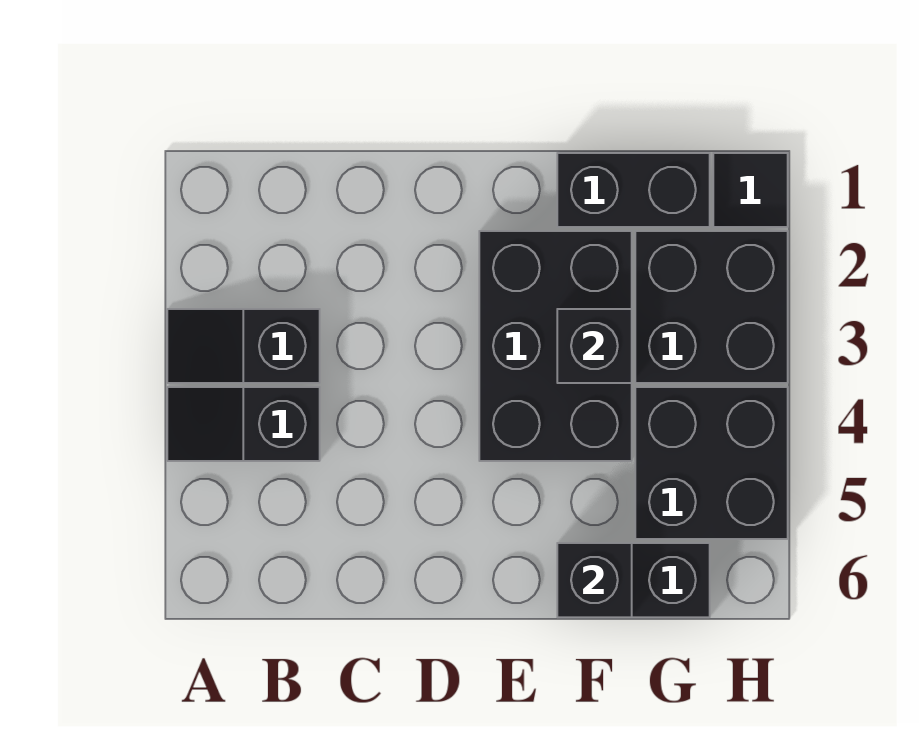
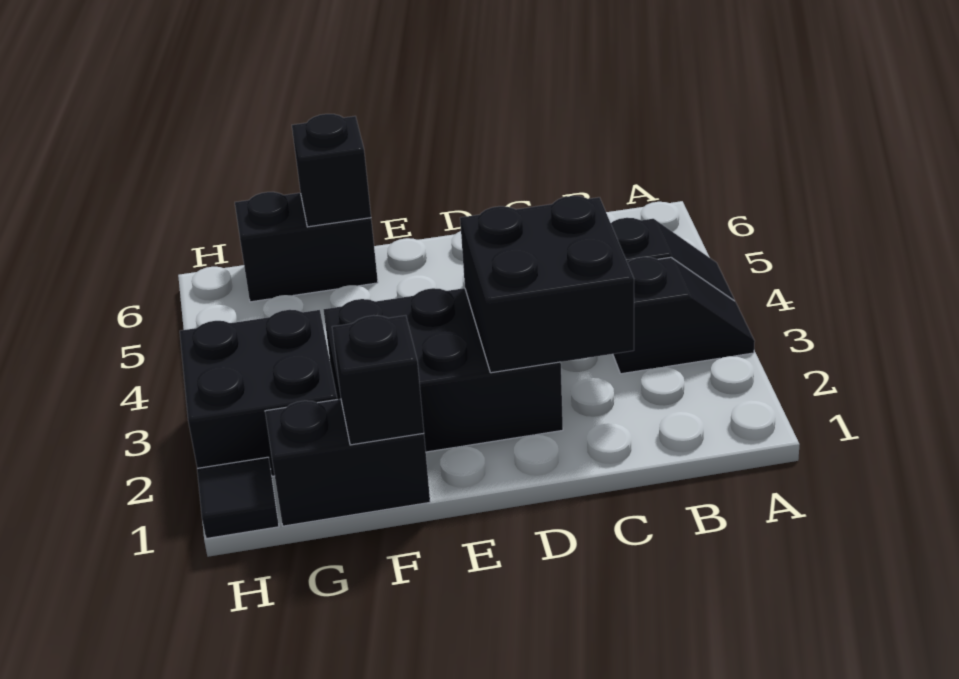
black brick E2:F4 level 1 -> black brick D2:F3 level 1
black brick F3 level 2 -> black brick F1 level 2
black brick G4:H5 level 1 -> black brick C2:D3 level 2

